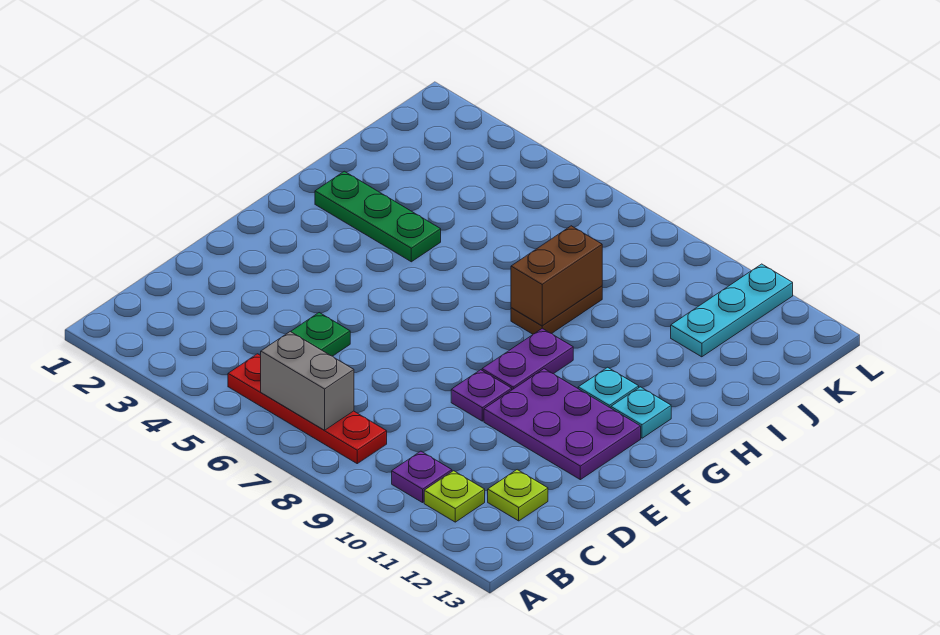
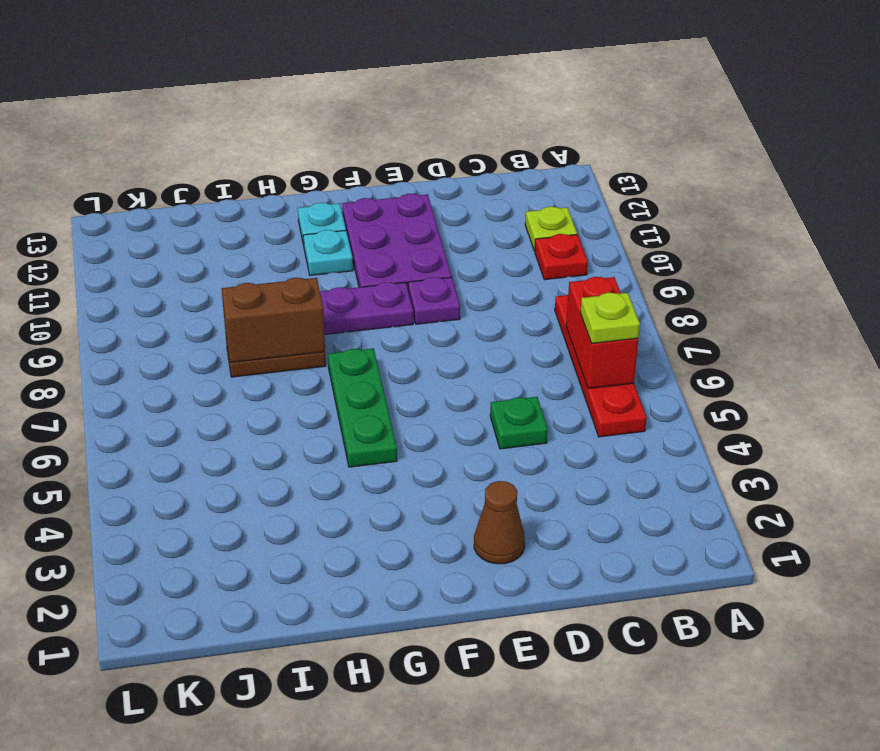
grey brick B6:B7 level 2 -> red brick B6:B7 level 2
purple plate B10 level 1 -> red plate B10 level 1
lime plate C12 level 1 -> lime plate B6 level 3
none -> brown cone E2 level 1
green plate H2:H4 level 1 -> green plate G5:G7 level 1
cyan plate J11:L11 level 1 -> none

